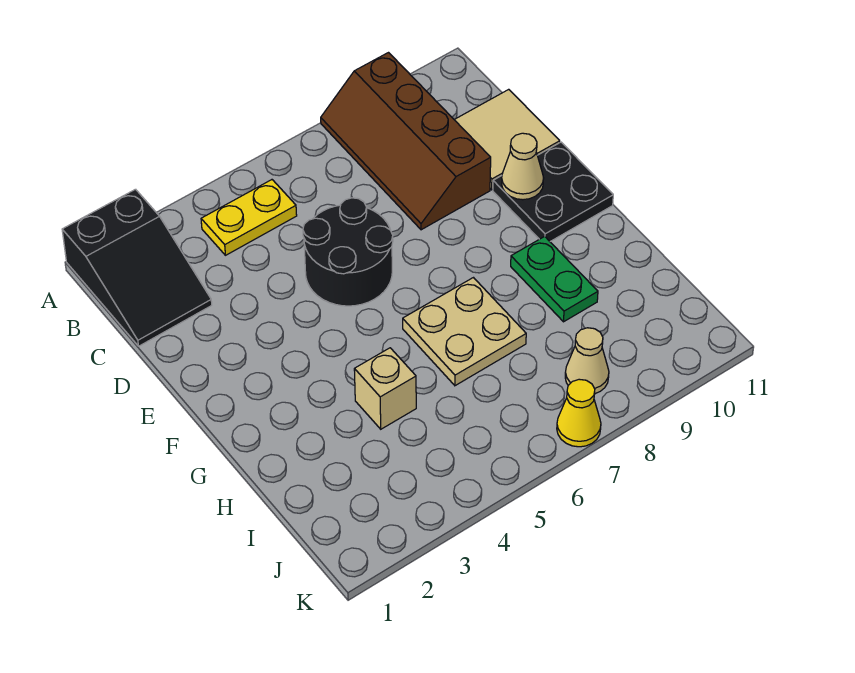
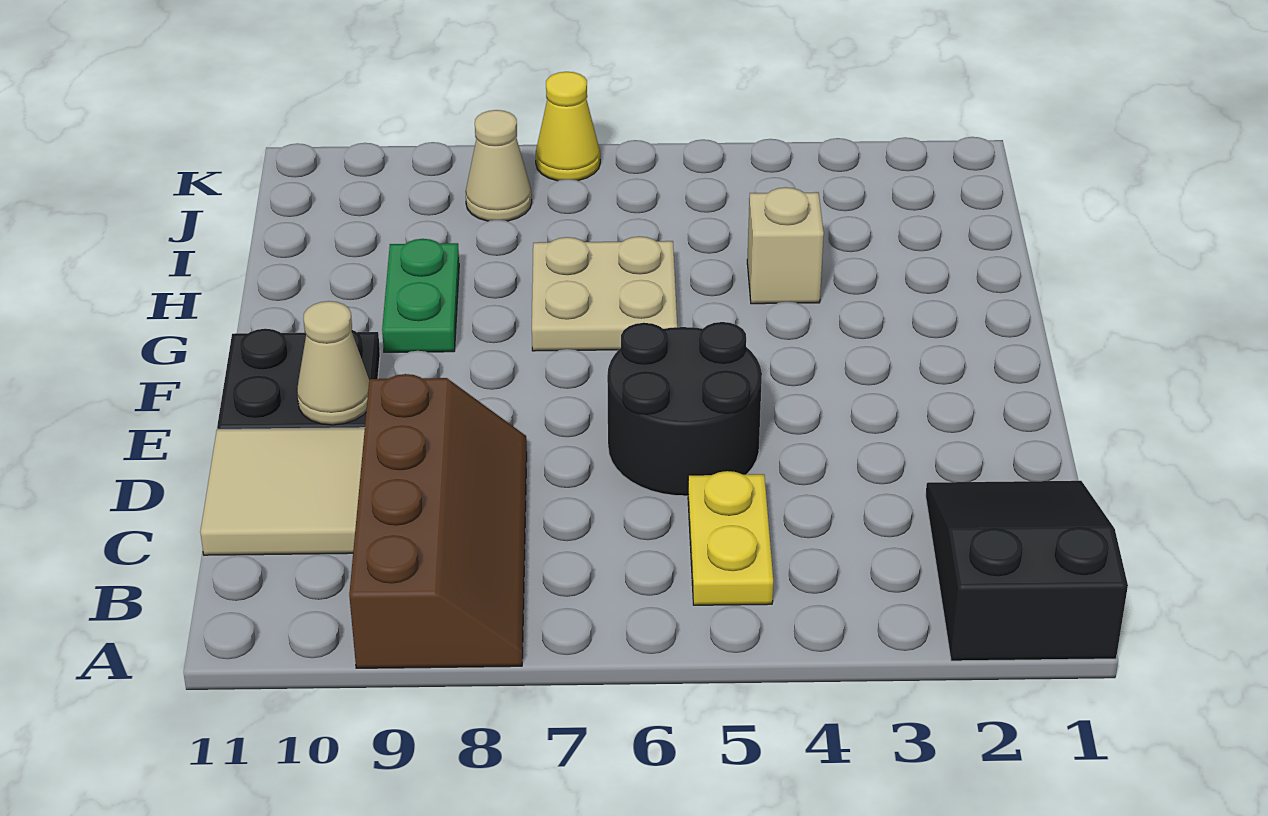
yellow plate B4:B5 level 1 -> yellow plate B5:C5 level 1

